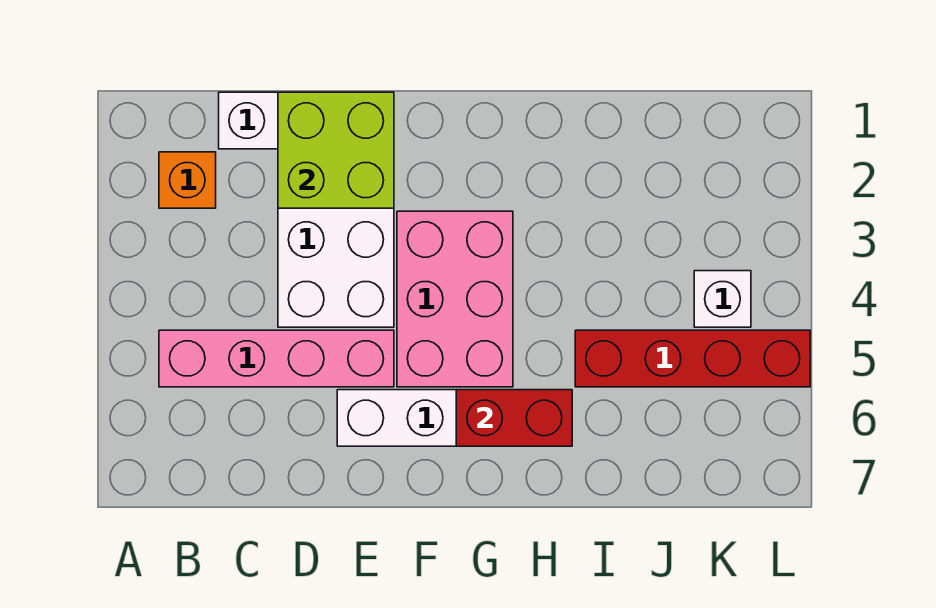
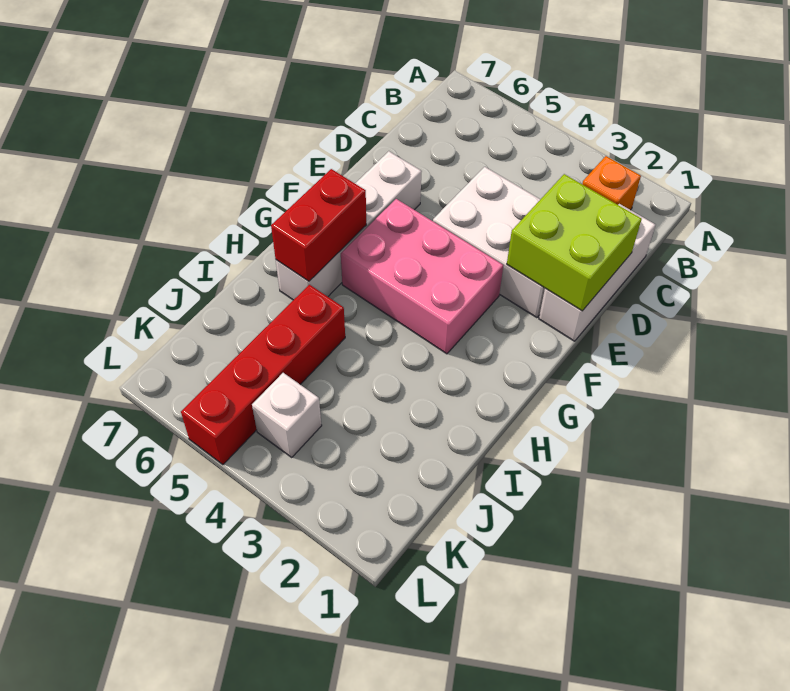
pink brick B5:E5 level 1 -> none

